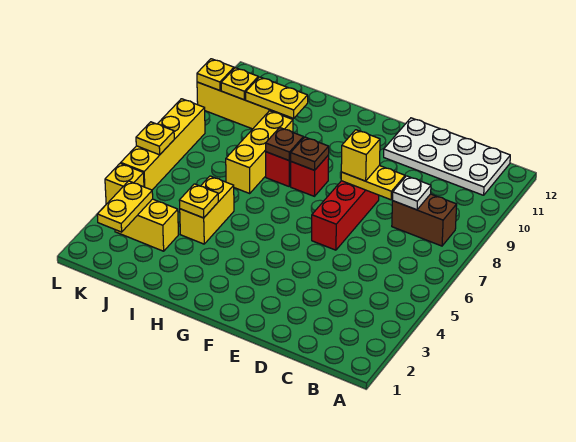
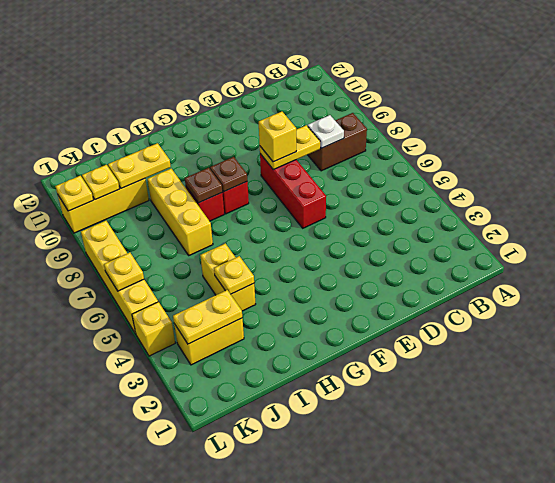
white plate B11:E12 level 1 -> none
yellow plate K2:K3 level 2 -> yellow plate J3:K3 level 2

